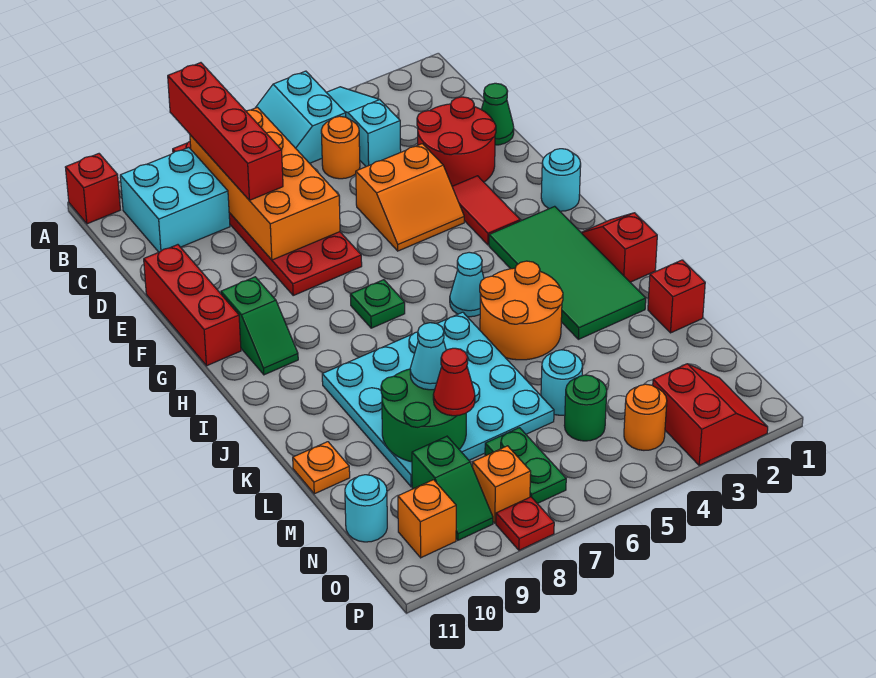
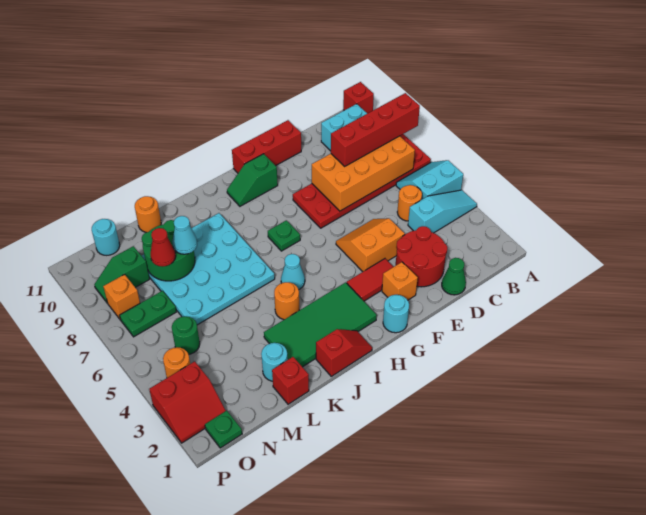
orange slope E4:F5 level 1 top E -> orange slope E4:F5 level 1 top 4
orange round brick J4:K5 level 1 -> orange round brick J4 level 1
orange plate L11 level 1 -> orange round brick L11 level 1
cyan round brick M5 level 1 -> cyan round brick L2 level 1
none -> green plate O1 level 1
orange brick O10 level 1 -> orange brick F2 level 1
red plate P8 level 1 -> none

